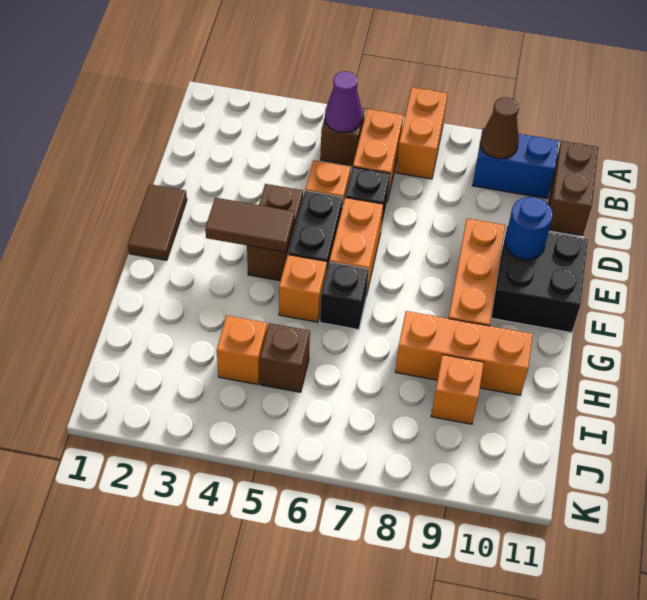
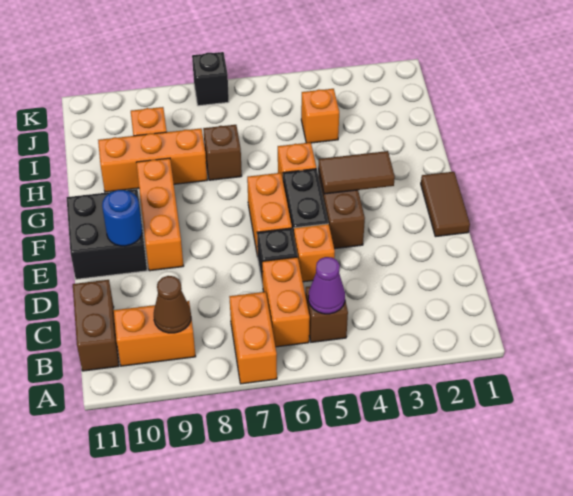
blue brick B9:B10 level 1 -> orange brick B9:B10 level 1
black brick G6 level 1 -> black brick K7 level 1
brown brick I5 level 1 -> brown brick H7 level 1

